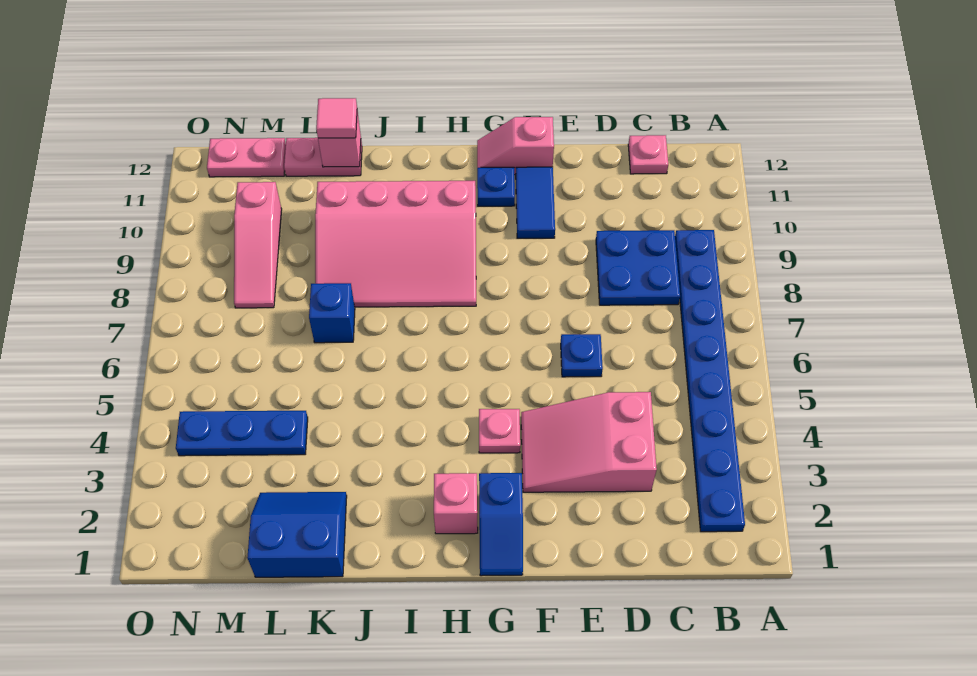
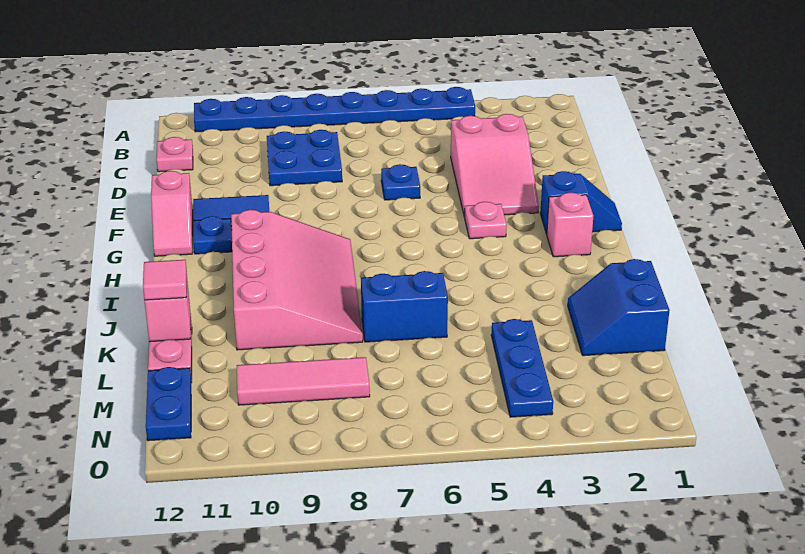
blue plate B2:B9 level 1 -> blue plate A4:A11 level 1
blue brick K7 level 1 -> blue brick K6:K7 level 1
pink slope M8:M10 level 1 top 10 -> pink tile M8:M10 level 1
pink plate M12:N12 level 1 -> blue plate M12:N12 level 1

